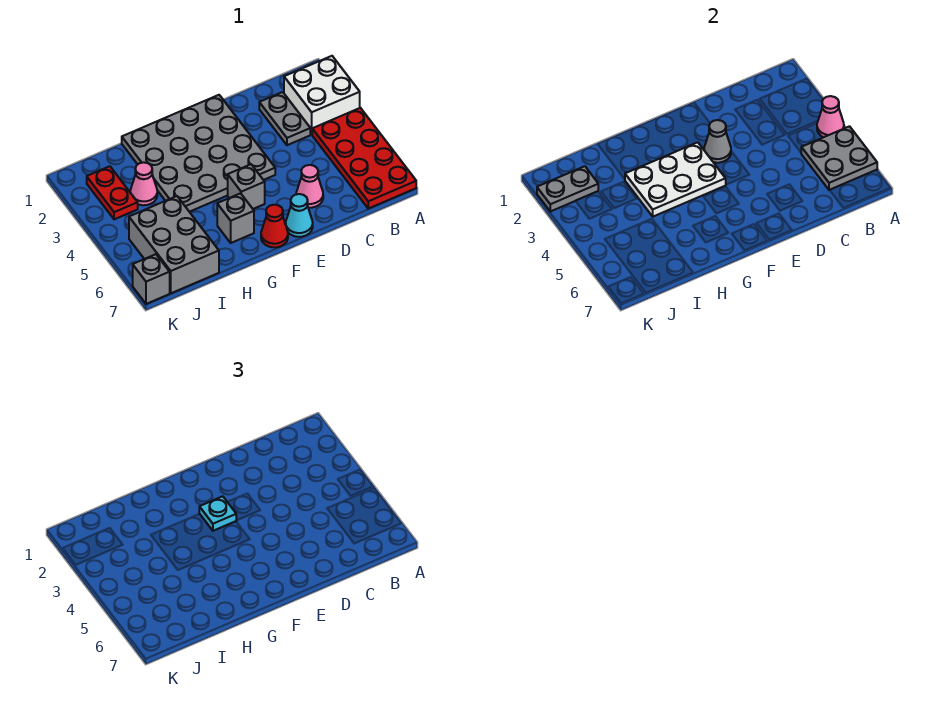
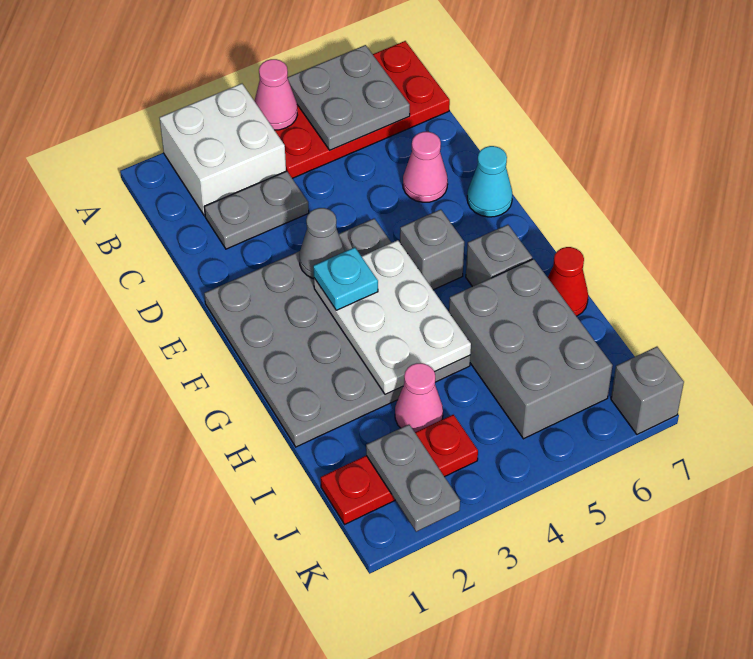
red cone F7 level 1 -> red cone H7 level 1
grey brick I5:J7 level 1 -> grey brick H5:J6 level 1
red plate J2:J3 level 1 -> red plate J1:J3 level 1

